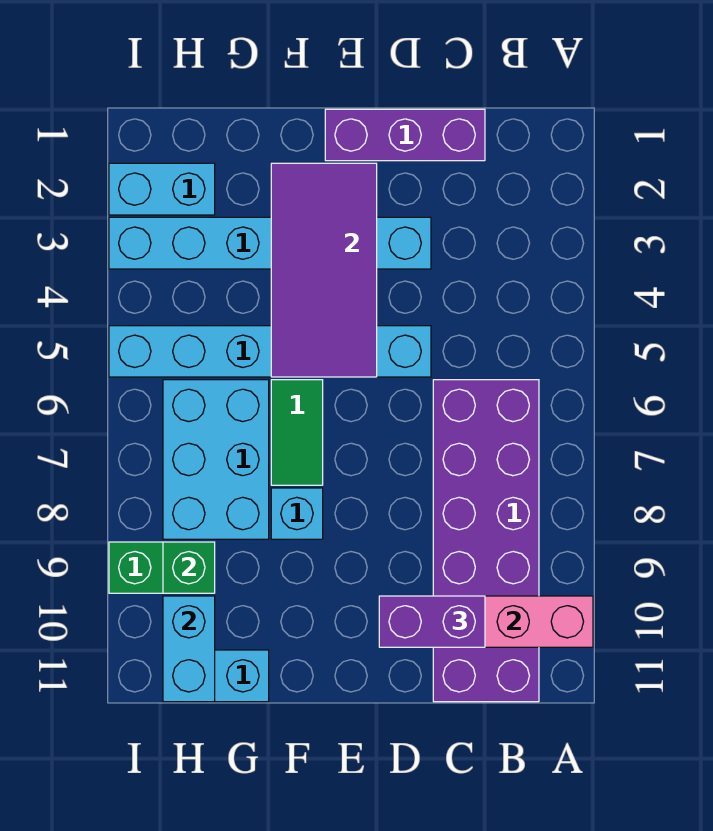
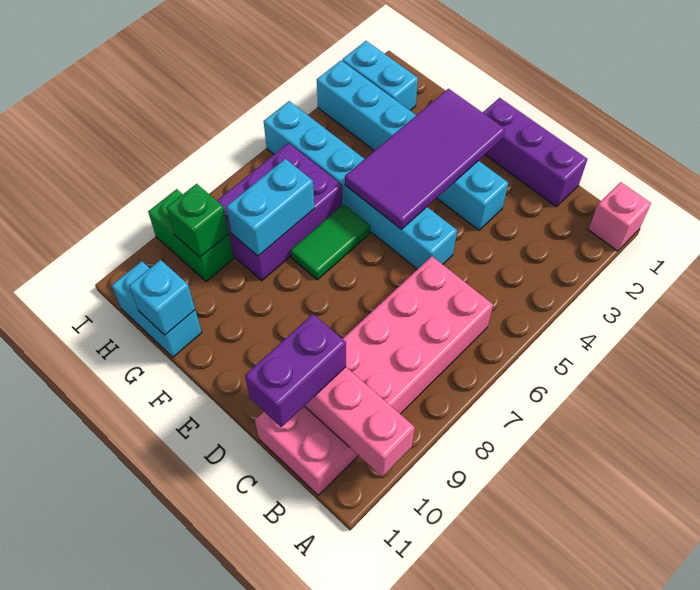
none -> pink brick A1 level 1
purple brick B6:C11 level 1 -> pink brick B6:C11 level 1
purple brick C10:D10 level 3 -> purple brick C10:C11 level 3
cyan brick F8 level 1 -> cyan brick G11 level 2
cyan brick G6:H8 level 1 -> purple brick G6:H8 level 1
cyan brick H10:H11 level 2 -> cyan brick G7:G8 level 2

